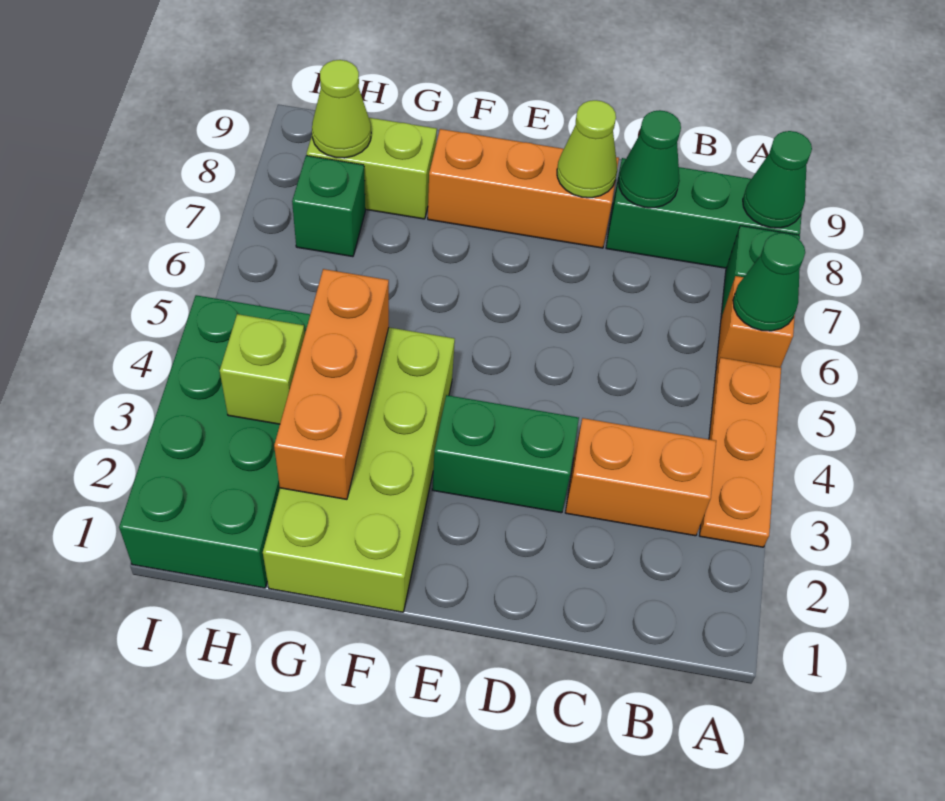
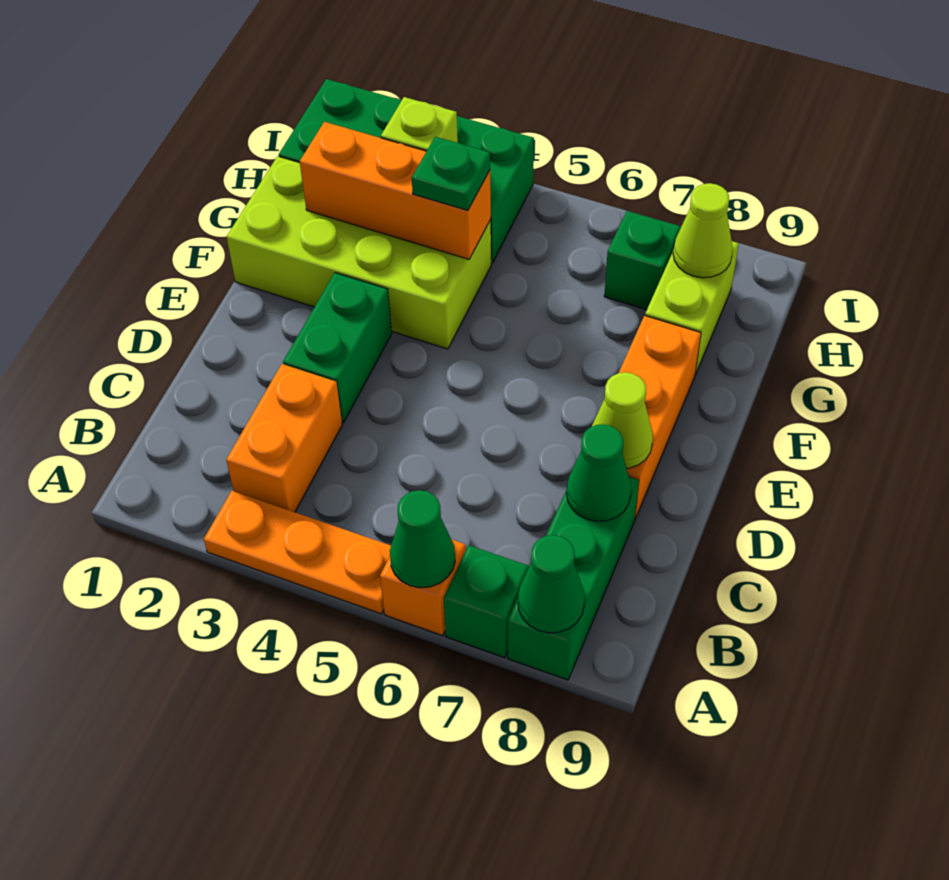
none -> green plate G4 level 3

